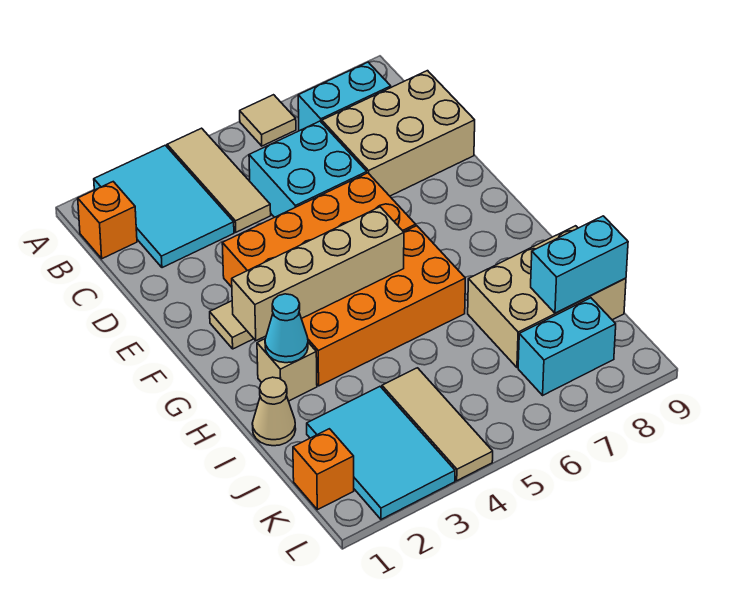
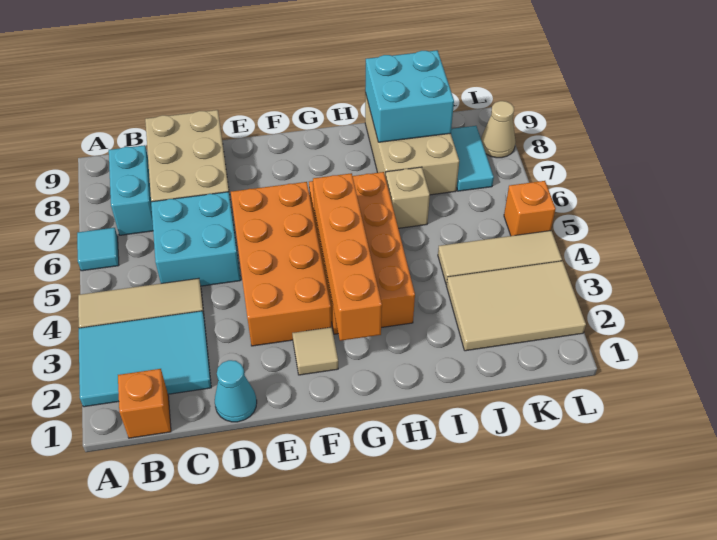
tan tile A6 level 1 -> cyan tile A6 level 1
tan brick G2:G5 level 2 -> orange brick G2:G5 level 2
tan brick H2 level 1 -> tan brick I6 level 1
cyan cone H2 level 2 -> cyan cone D1 level 1
tan cone I1 level 1 -> tan cone L8 level 1
cyan tile J2:L3 level 1 -> tan tile J2:L3 level 1
cyan brick J8:J9 level 2 -> cyan brick I8:J9 level 2
orange brick K1 level 1 -> orange brick L5 level 1
cyan brick K7:K8 level 1 -> cyan tile K7:K8 level 1

